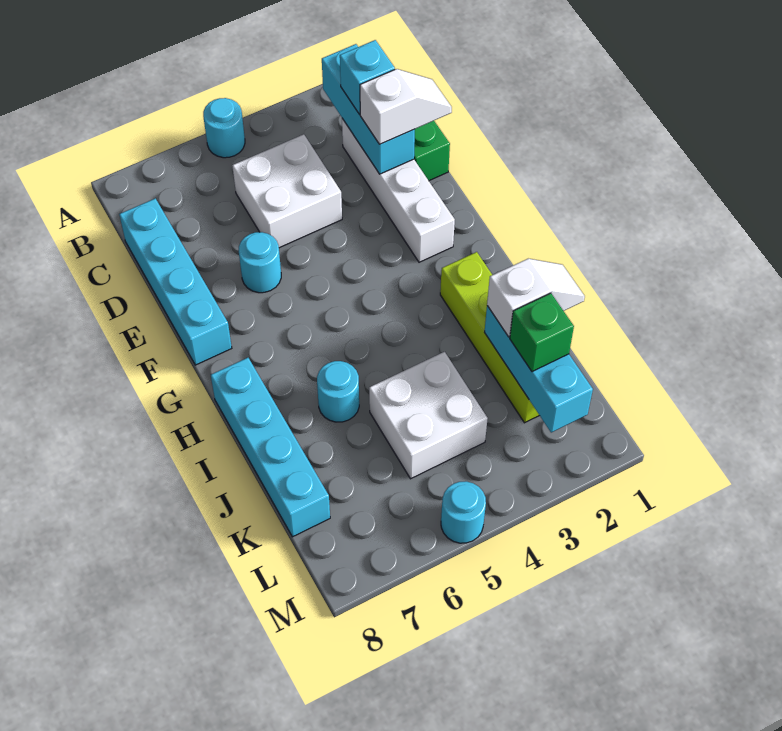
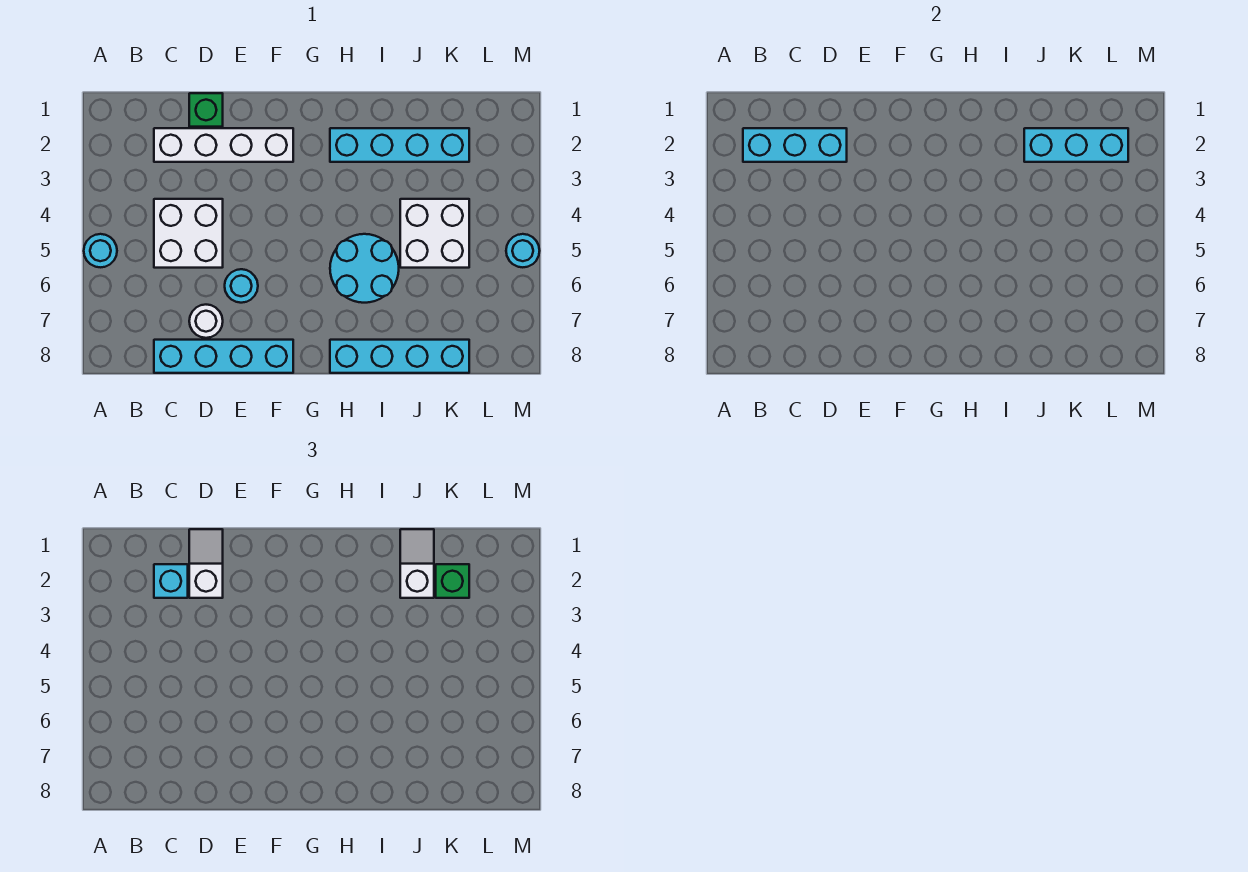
none -> white round brick D7 level 1
lime brick H2:K2 level 1 -> cyan brick H2:K2 level 1
cyan round brick I6 level 1 -> cyan round brick H5:I6 level 1

